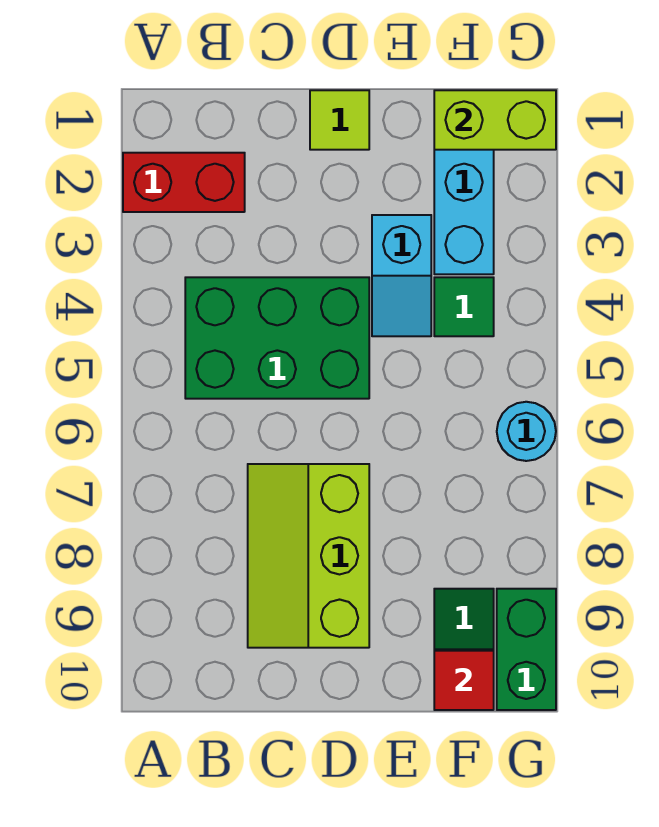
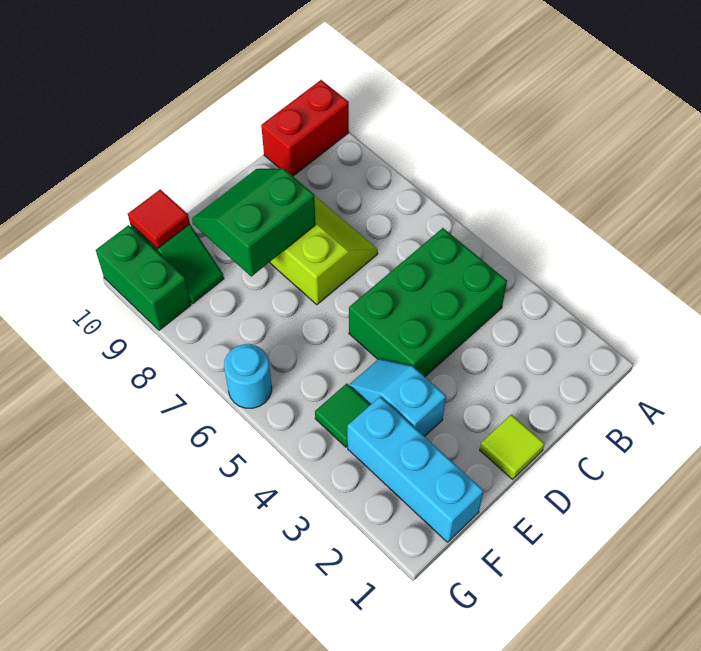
red brick A2:B2 level 1 -> red brick A10:B10 level 1
none -> green slope D8:E9 level 2 top 8
lime brick F1:G1 level 2 -> none

